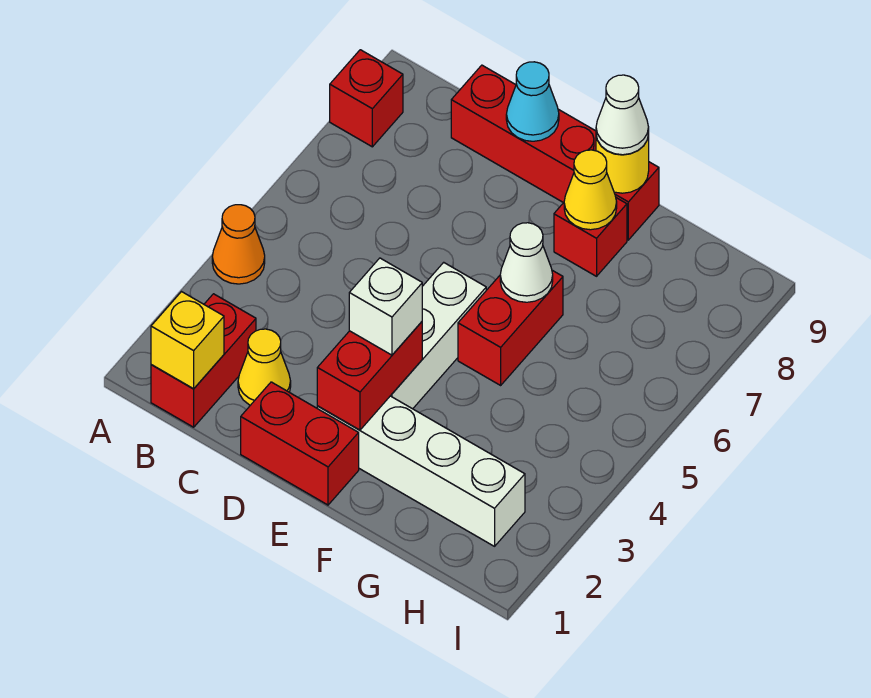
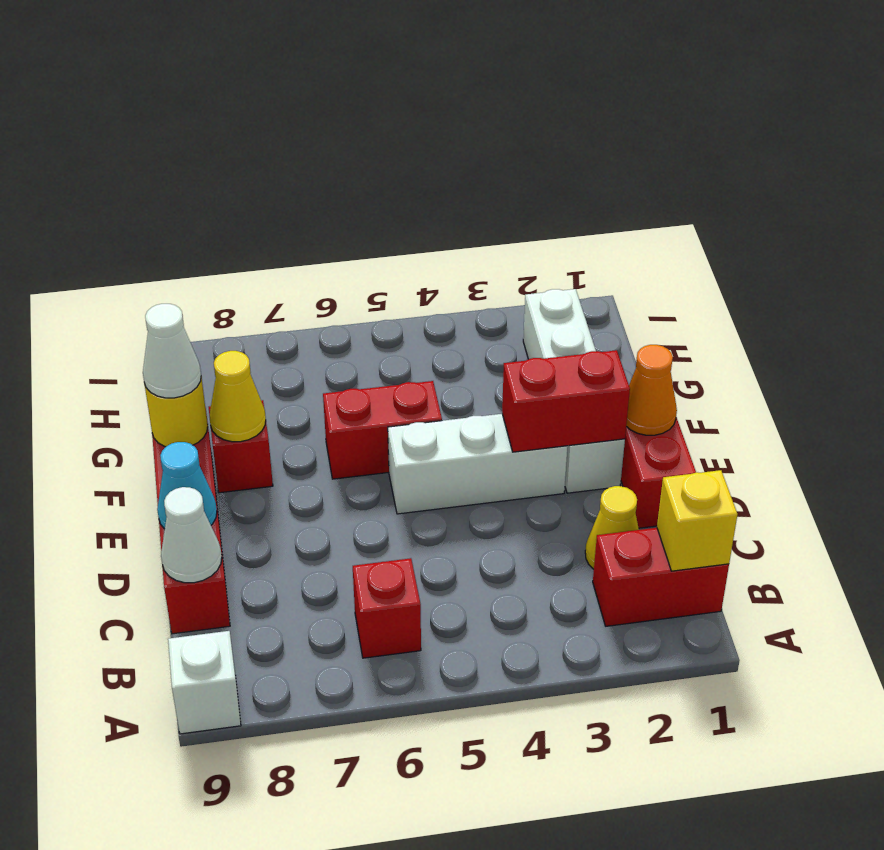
orange cone A4 level 1 -> orange cone E1 level 2
red brick A8 level 1 -> red brick B6 level 1
white brick E3 level 3 -> white brick A9 level 1
white cone F6 level 2 -> white cone C9 level 2

